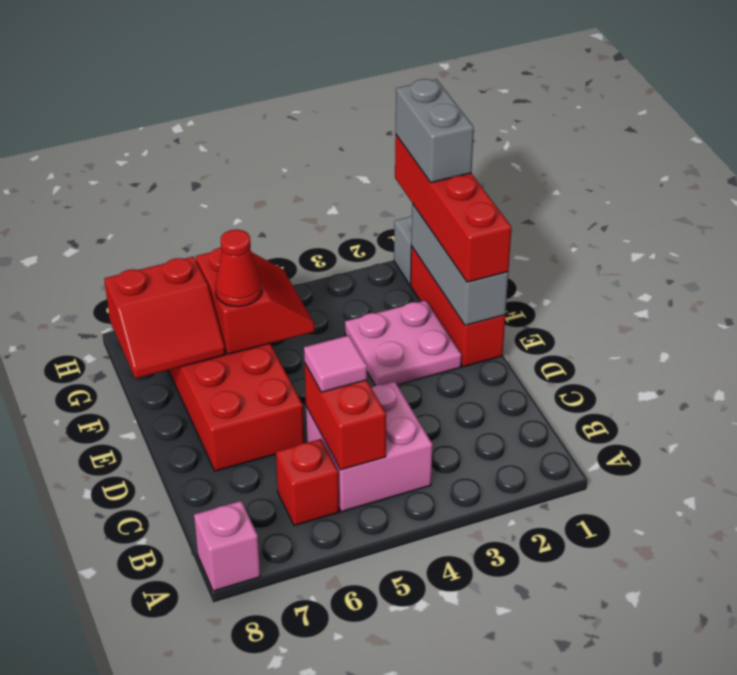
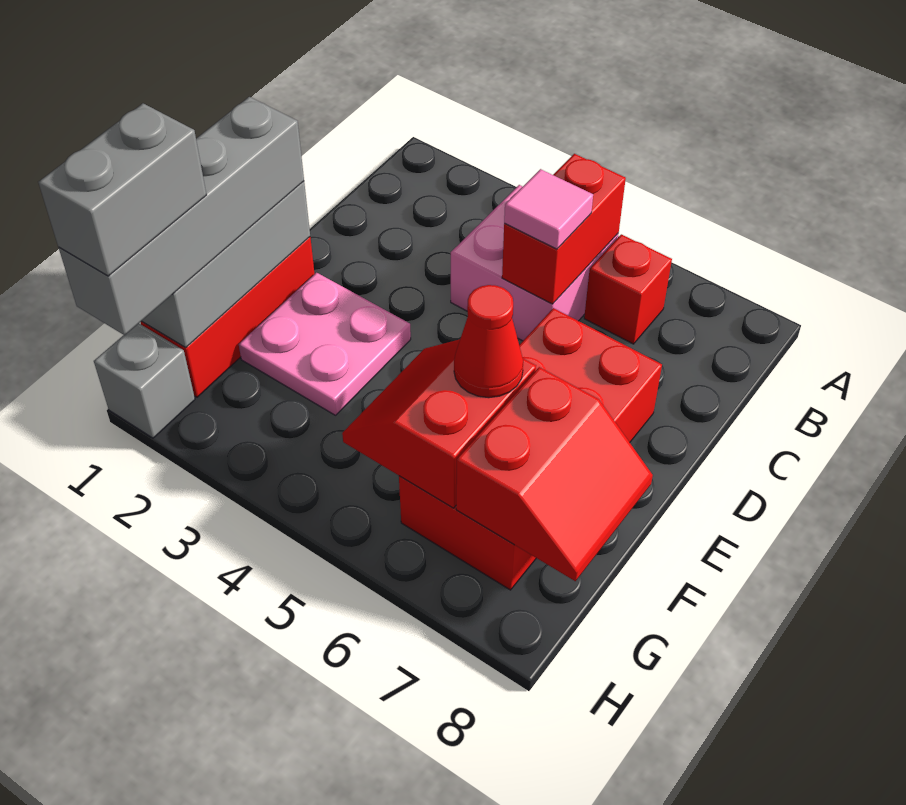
pink brick A8 level 1 -> none
red brick E1:H1 level 3 -> grey brick E1:H1 level 3
red slope F7:G8 level 2 top G -> red slope F7:G8 level 2 top 7

